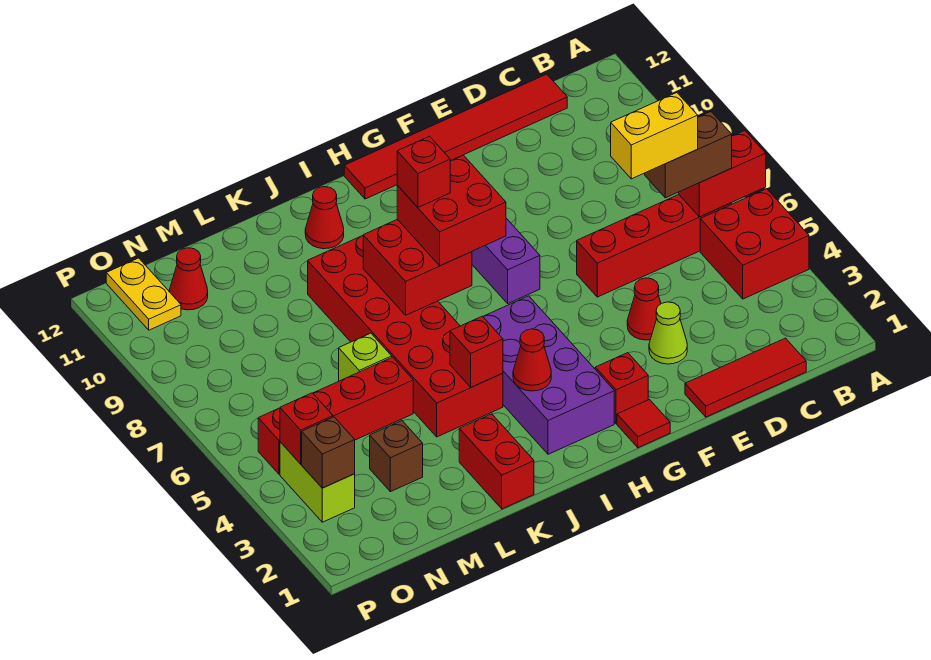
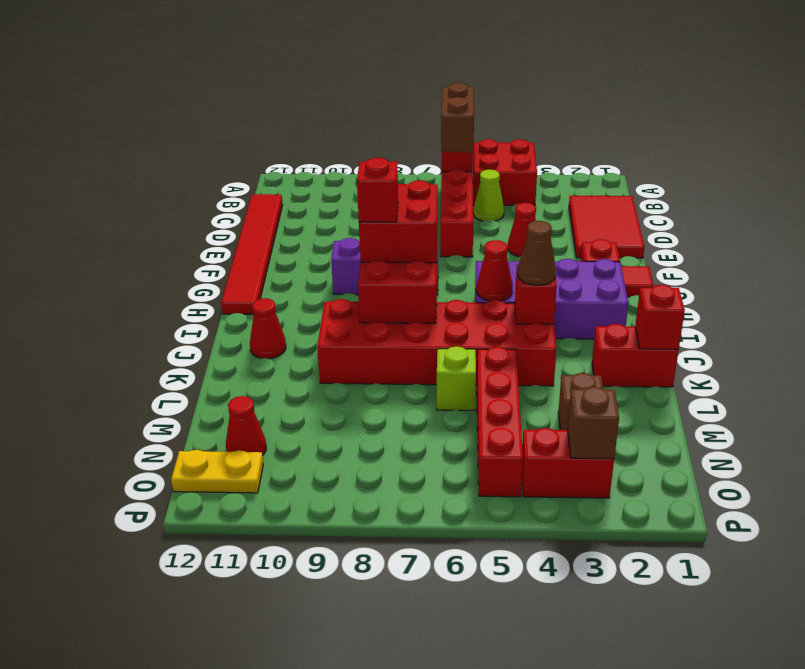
red tile C1:E1 level 1 -> red tile C1:E2 level 1
yellow brick C6:D6 level 4 -> none
lime cone E3 level 1 -> lime cone C5 level 1
red cone I3 level 2 -> red cone I5 level 2
none -> brown cone J4 level 3
lime brick O3:O4 level 1 -> red brick O3:O4 level 1
red brick O4 level 2 -> red brick K1 level 2

